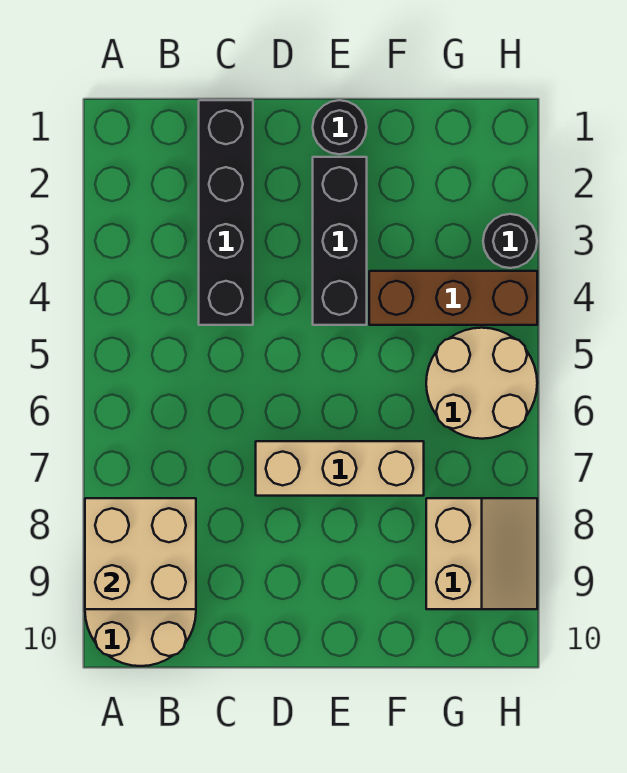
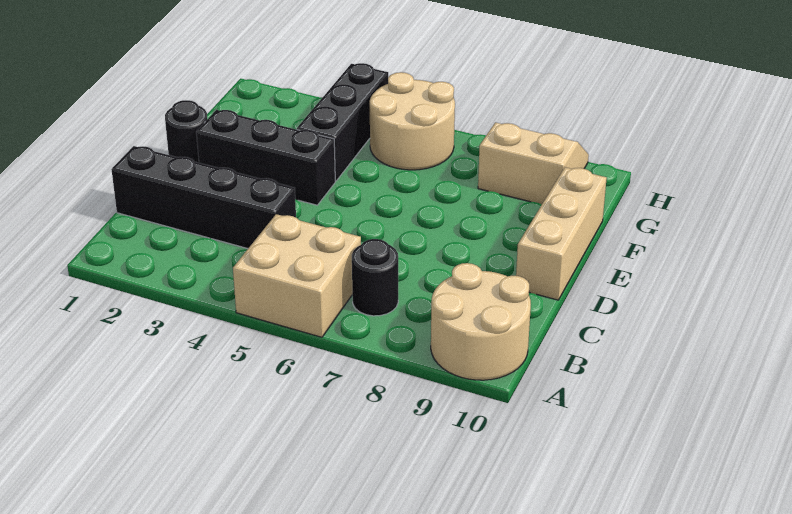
tan brick A8:B9 level 2 -> tan brick A5:B6 level 1
tan brick D7:F7 level 1 -> tan brick D10:F10 level 1
brown brick F4:H4 level 1 -> black brick F4:H4 level 1
black round brick H3 level 1 -> black round brick B7 level 1

